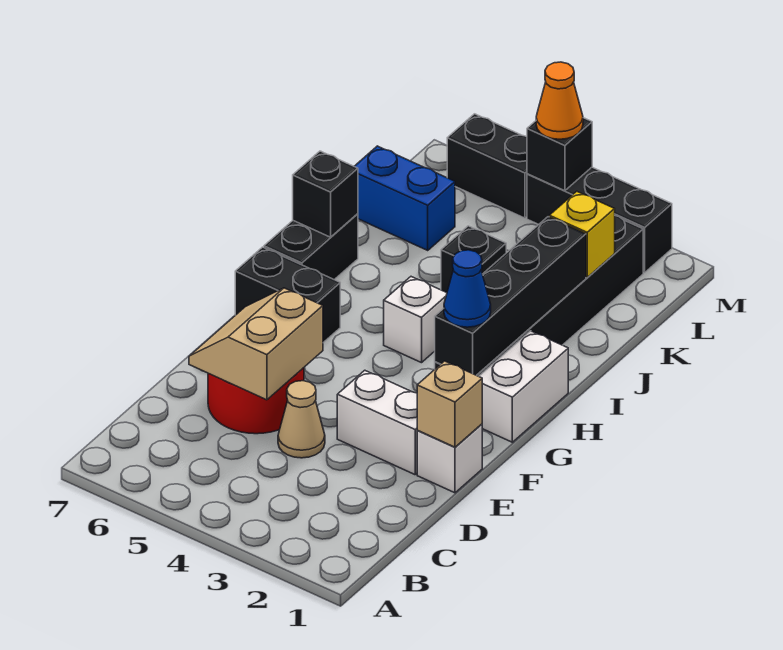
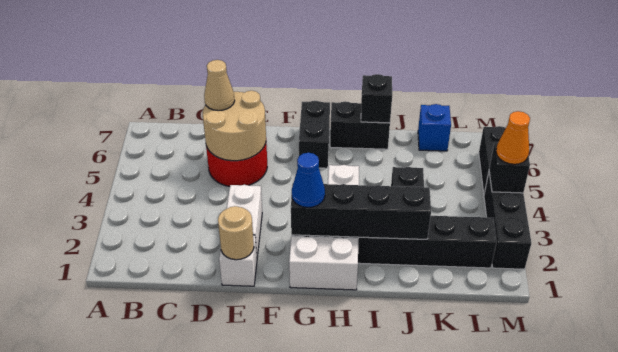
tan cone D4 level 1 -> tan cone D6 level 3
tan slope D5:E6 level 2 top 5 -> tan round brick D5:E6 level 2
tan brick E1 level 2 -> tan round brick E1 level 2
yellow brick K2 level 2 -> none
blue brick K6:K7 level 1 -> blue brick K7 level 1

